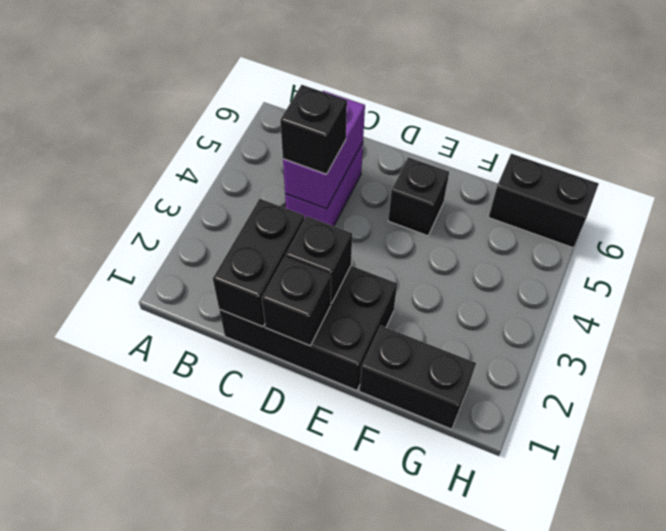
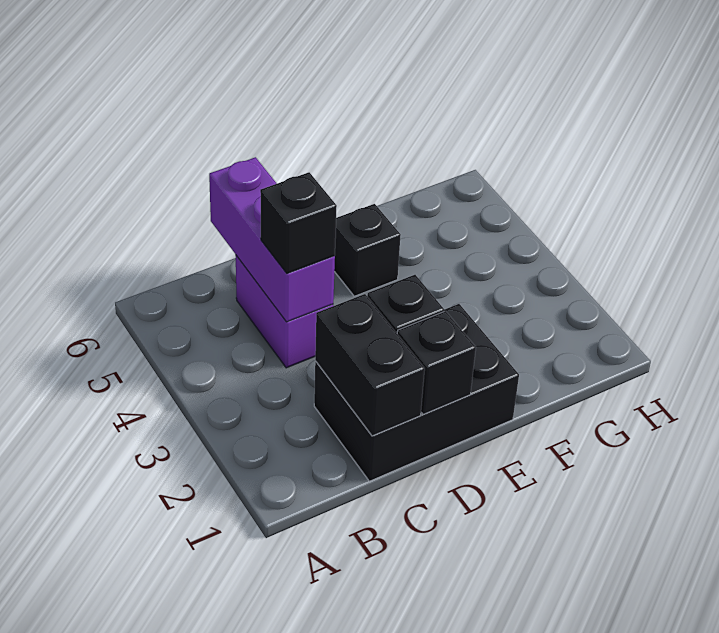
purple brick C4:C5 level 2 -> purple brick C4:C6 level 2
black brick F1:G1 level 1 -> none
black brick G6:H6 level 1 -> none

